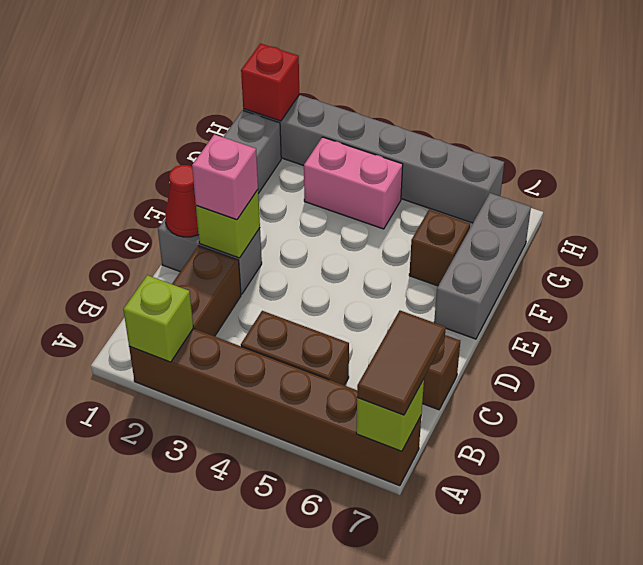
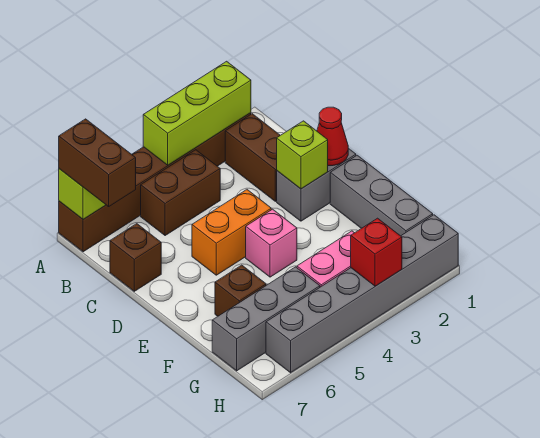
lime brick A2 level 2 -> lime brick A2:A4 level 2
brown tile A7:B7 level 3 -> brown brick A7:B7 level 3
pink brick D2 level 3 -> pink brick E4 level 1
none -> orange brick D4:D5 level 1
grey brick E7:G7 level 1 -> grey brick G5:G7 level 1
red brick H1 level 2 -> red brick H3 level 2

